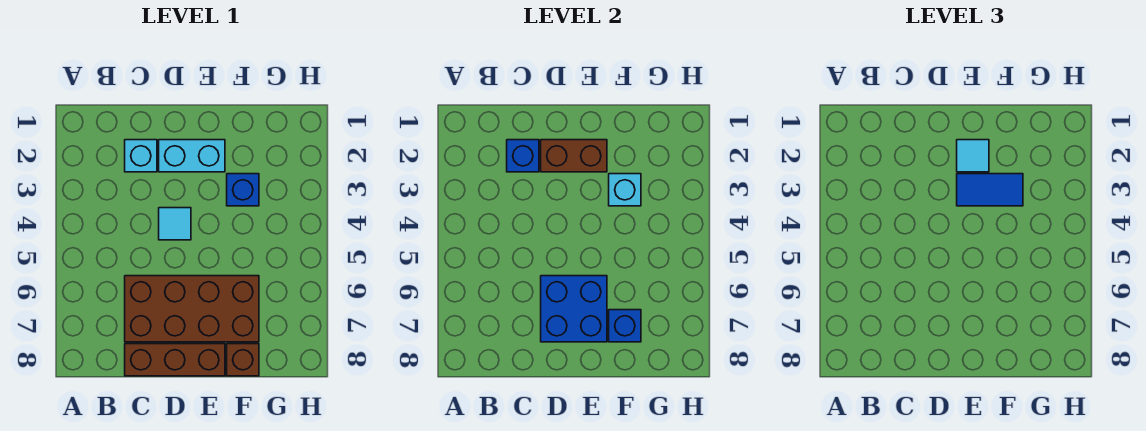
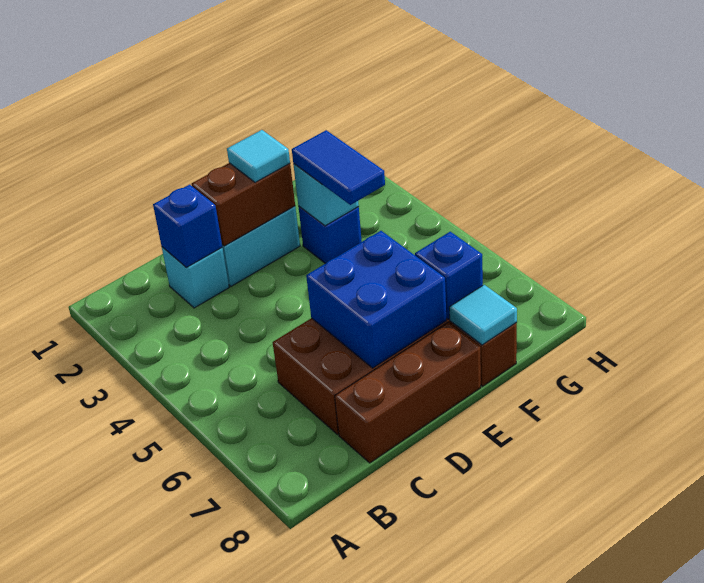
cyan tile D4 level 1 -> cyan tile F8 level 2
blue tile E3:F3 level 3 -> blue tile F3:F4 level 3

